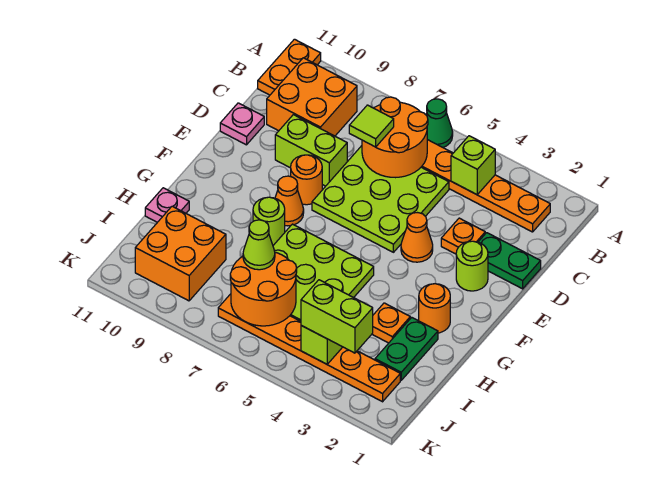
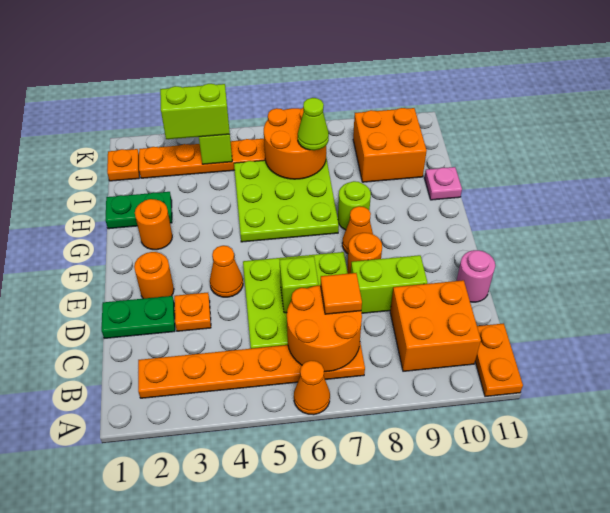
green cone A6 level 1 -> orange cone A6 level 1
lime brick B4 level 2 -> lime brick D6 level 2
lime tile C7 level 3 -> orange tile C7 level 3
pink plate D11 level 1 -> pink round brick D11 level 1
lime round brick E2 level 1 -> orange round brick E2 level 1
green plate H2:I2 level 1 -> green plate H1:H2 level 1
orange plate H3 level 1 -> orange plate J1 level 1

